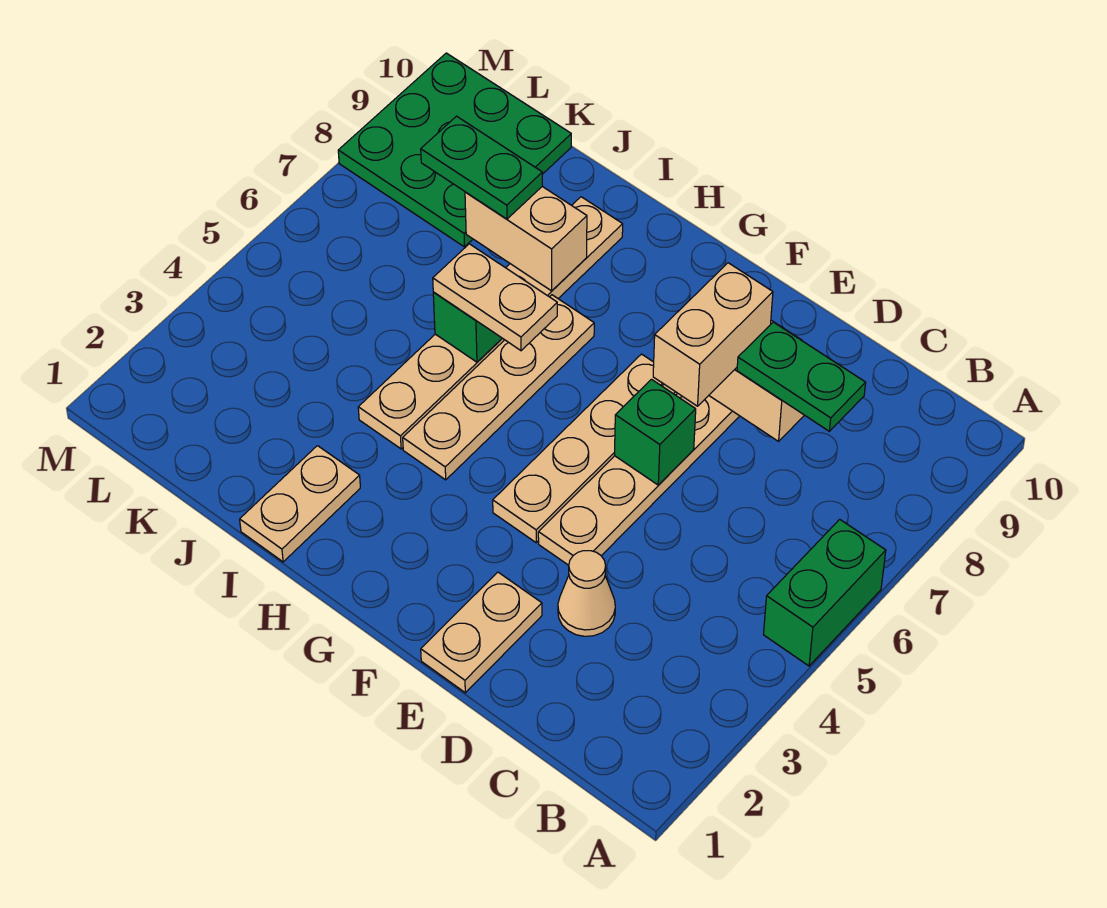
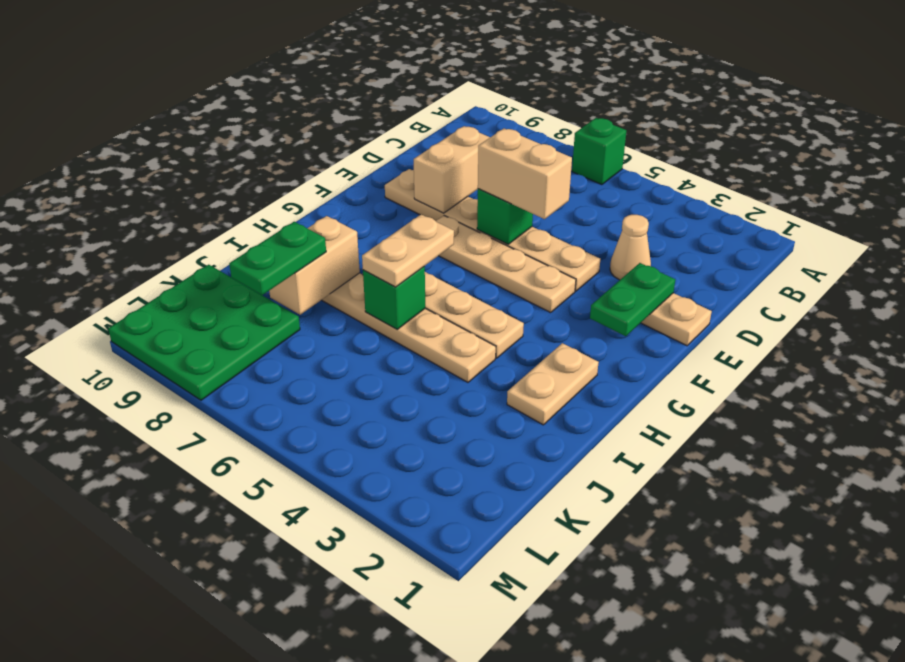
green brick A5:A6 level 1 -> green brick A6 level 1
green plate C8:D8 level 3 -> green plate E2:F2 level 2
tan brick E7:E8 level 3 -> tan brick E5:E6 level 3
tan plate I1:I2 level 1 -> tan plate H2:I2 level 1

